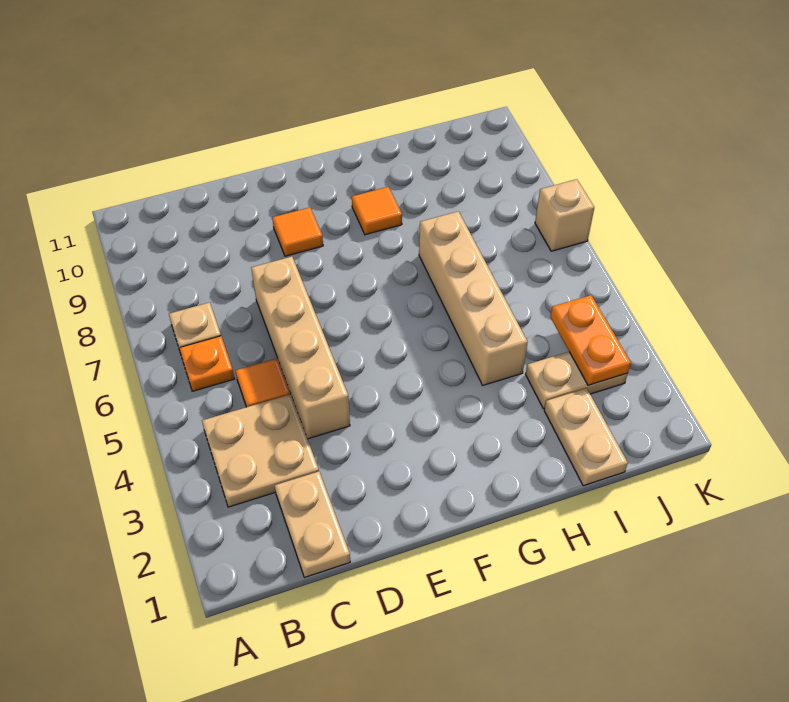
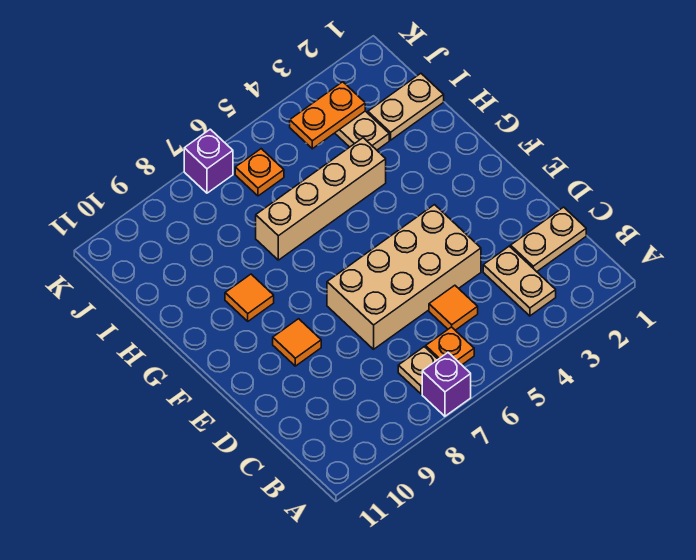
none -> purple brick A7 level 1
tan plate B3:C4 level 1 -> tan plate B3:C3 level 1
tan brick D4:D7 level 1 -> tan brick D4:E7 level 1
none -> orange plate J6 level 1
tan brick K7 level 1 -> purple brick K7 level 1

